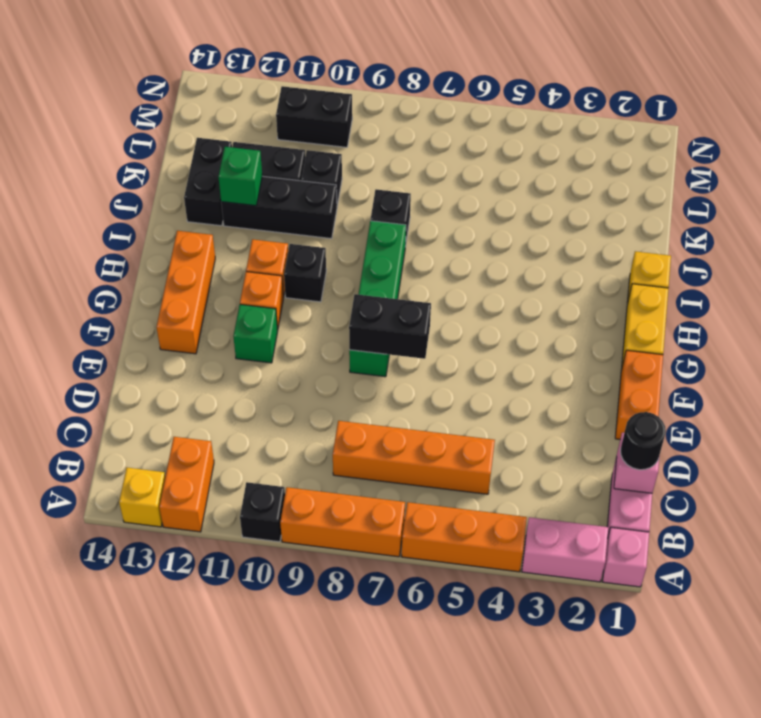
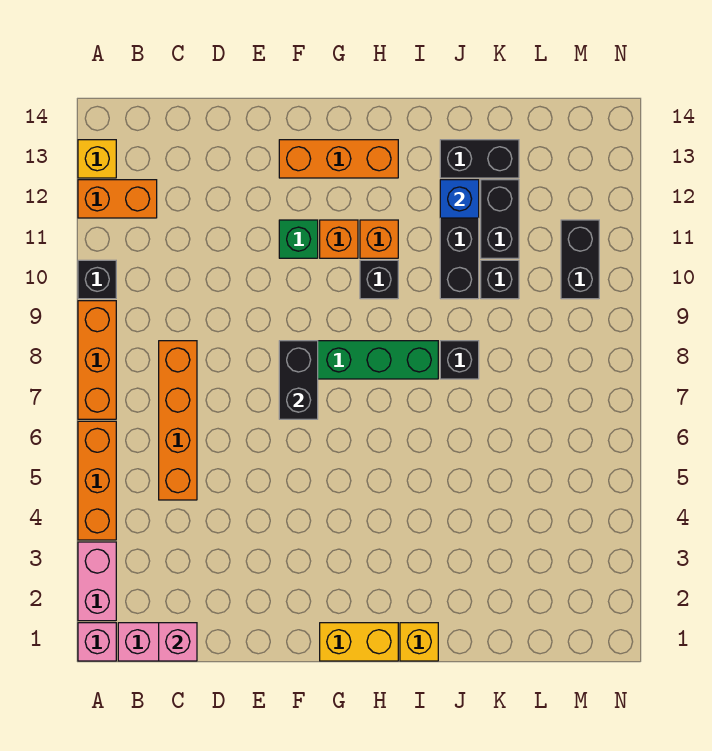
black round brick C1 level 3 -> none
orange brick E1:F1 level 1 -> none
green brick J12 level 2 -> blue brick J12 level 2

